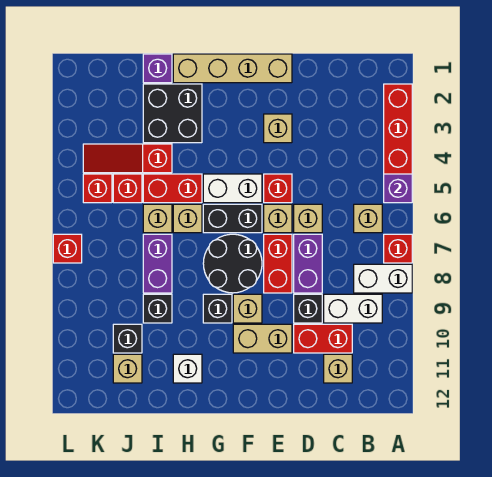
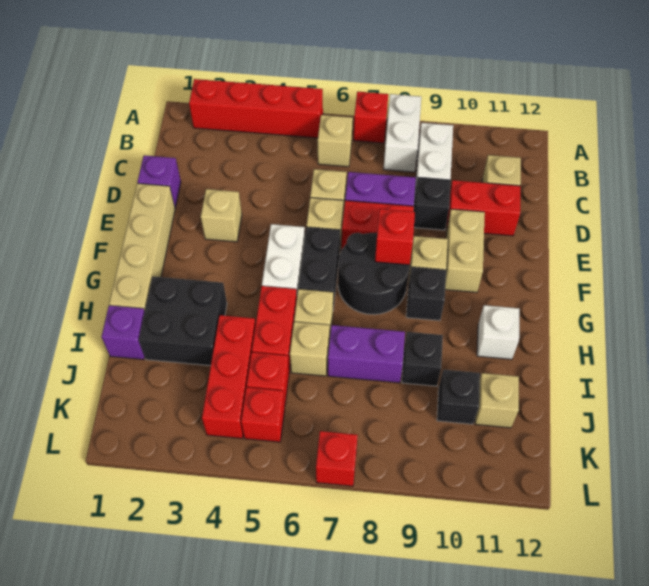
purple brick A5 level 2 -> purple brick D1 level 1
red brick C10:D10 level 1 -> red brick D10:D11 level 1
red brick E5 level 1 -> red brick F8 level 2
red slope I4:K4 level 1 top I -> red brick I4:K4 level 1

